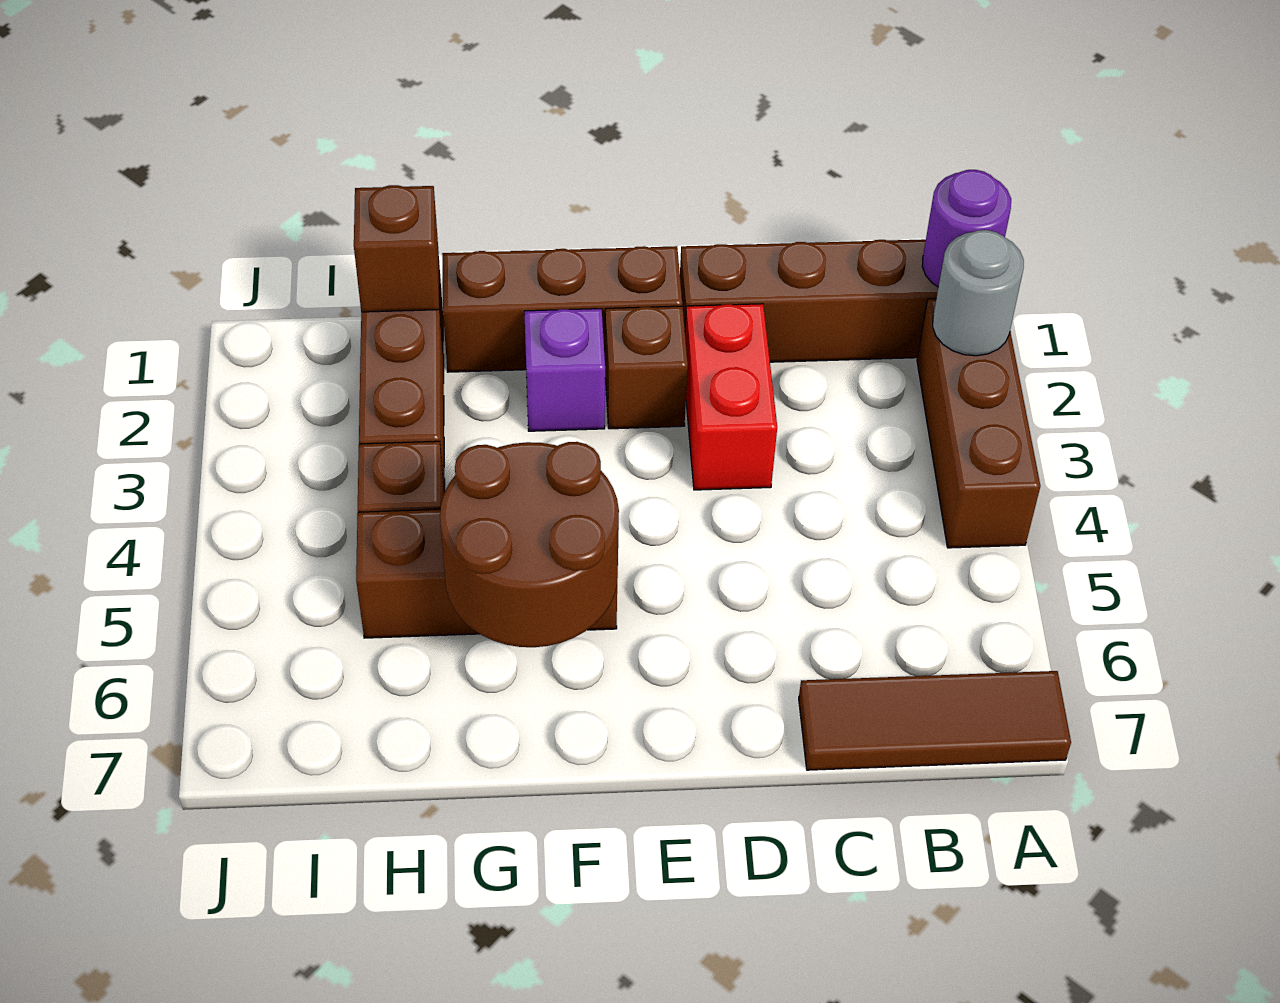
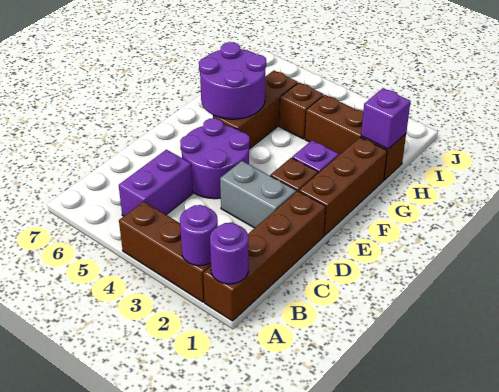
grey round brick A2 level 2 -> purple round brick A2 level 2
brown tile A7:C7 level 1 -> none
none -> purple brick B5:C5 level 1
red brick D2:D3 level 1 -> grey brick D2:D3 level 1
none -> purple round brick D4:E5 level 1
brown round brick F5:G6 level 2 -> purple round brick F5:G6 level 2
brown brick H1 level 2 -> purple brick H1 level 2

